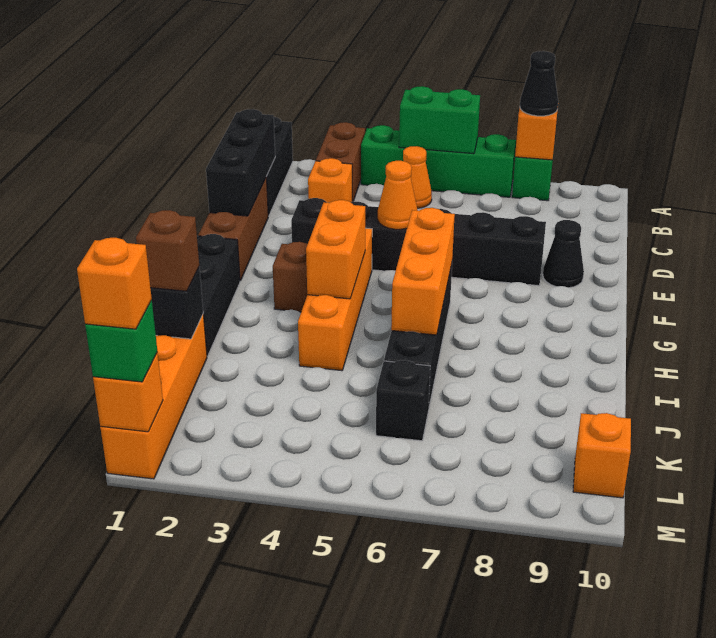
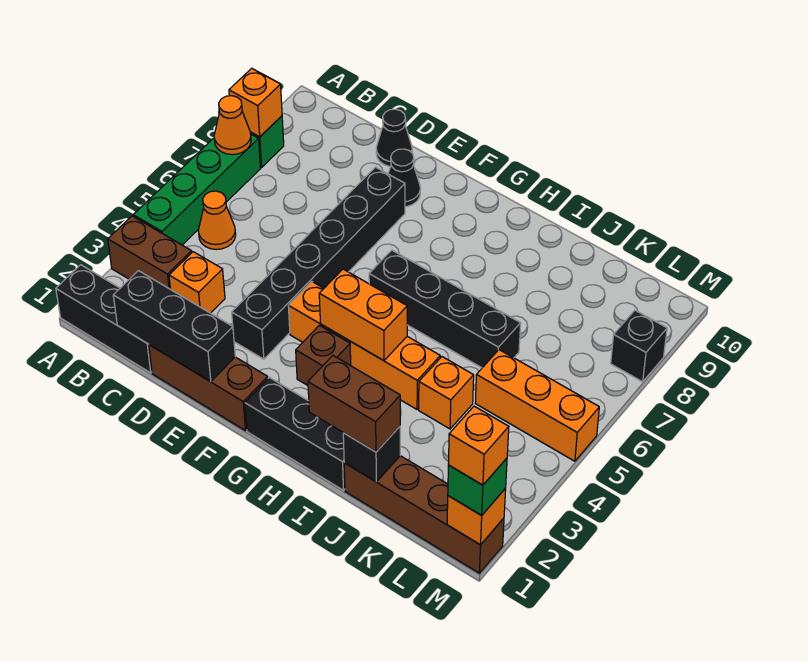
green brick A5:A6 level 2 -> none
black cone A8 level 3 -> black cone D10 level 1
orange cone E5 level 2 -> orange cone A7 level 2
orange brick G6:I6 level 2 -> orange brick K5:M5 level 1
orange brick J1:M1 level 1 -> brown brick J1:M1 level 1
brown brick J1 level 3 -> brown brick I1:J1 level 3
black brick K6 level 1 -> black brick M8 level 1
orange brick L10 level 1 -> orange brick J4 level 1

